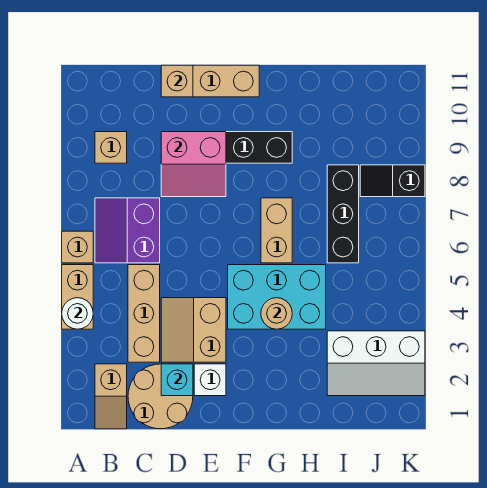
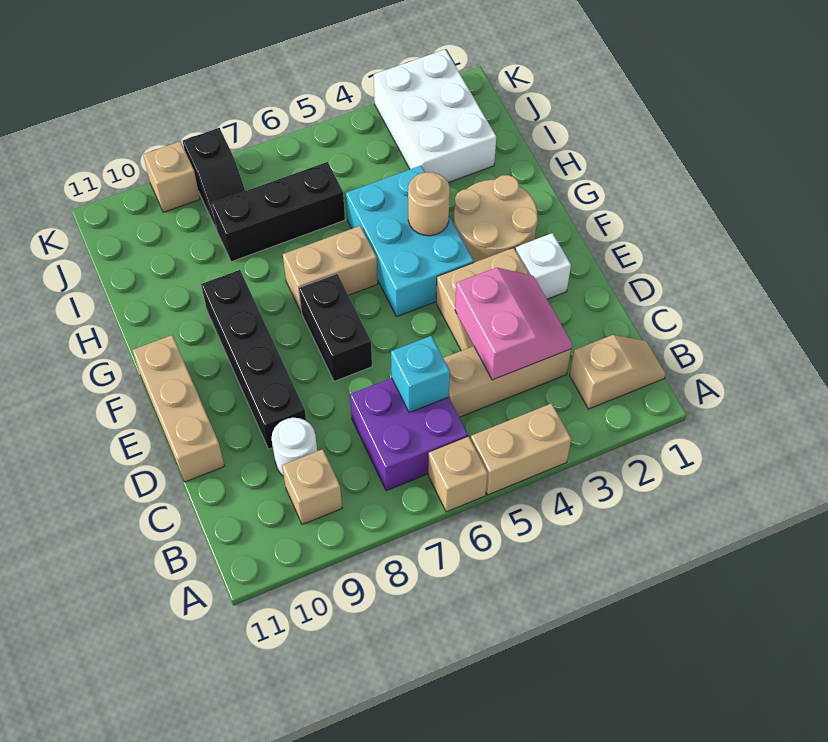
white round brick A4 level 2 -> white round brick C9 level 1
purple slope B6:C7 level 1 top C -> purple brick B6:C7 level 1
tan round brick C1:D2 level 1 -> tan round brick F2:G3 level 1
cyan brick D2 level 2 -> cyan brick C6 level 2
pink slope D8:E9 level 2 top 9 -> pink slope C3:D4 level 2 top 4
tan brick D11 level 2 -> tan brick K9 level 1
none -> black brick E7:F7 level 1
white slope I2:K3 level 1 top 3 -> white brick I2:K3 level 1

